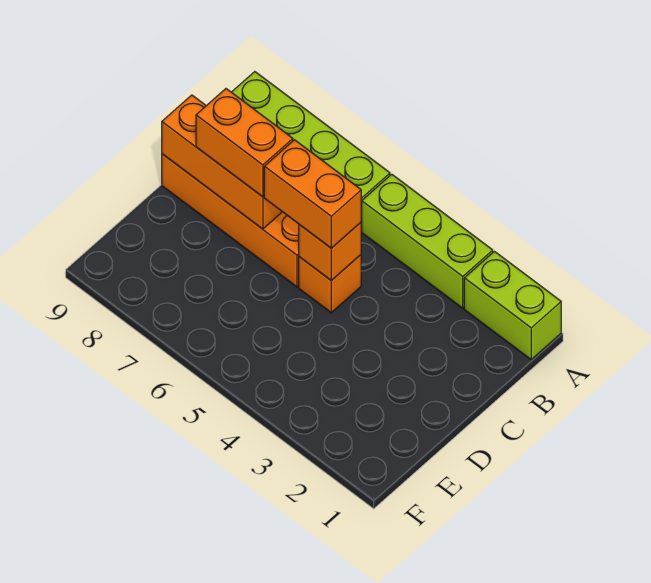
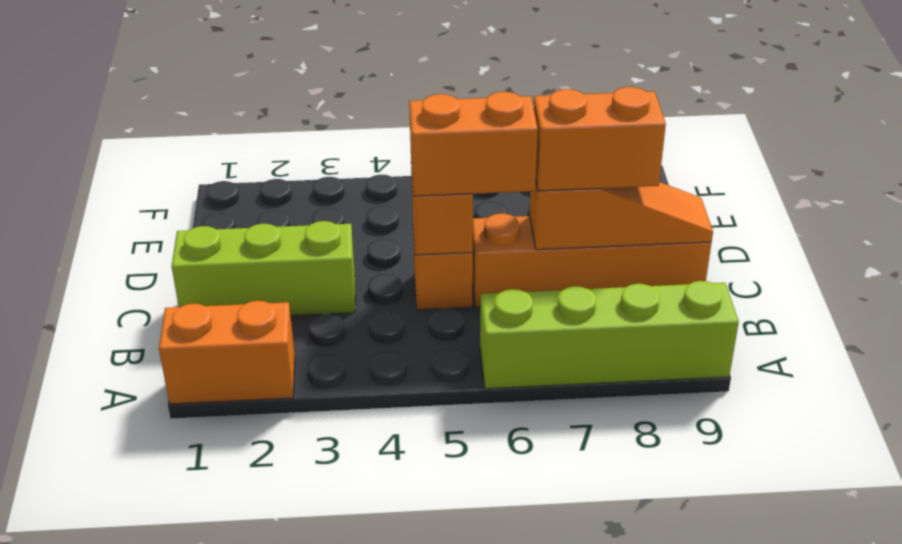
lime brick A1:A2 level 1 -> orange brick A1:A2 level 1
lime brick A3:A5 level 1 -> lime brick C1:C3 level 1
orange brick C7:C9 level 2 -> orange slope C7:C9 level 2 top 7

